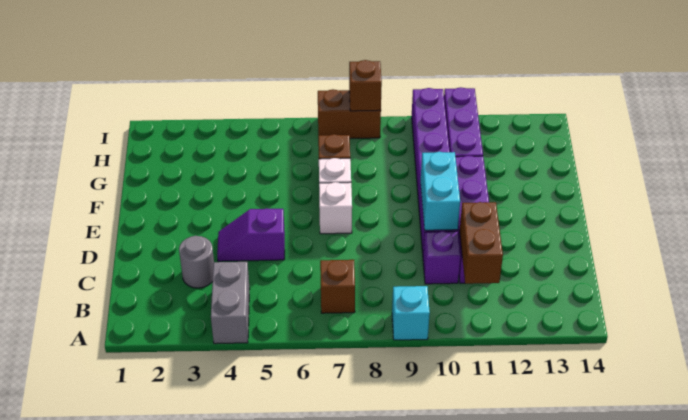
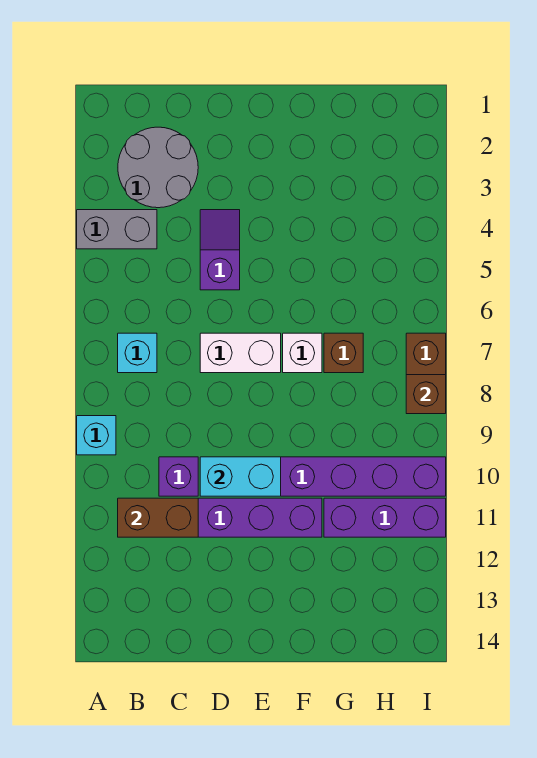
brown brick B7 level 1 -> cyan brick B7 level 1
grey round brick C3 level 1 -> grey round brick B2:C3 level 1
white brick E7 level 1 -> white brick D7:E7 level 1

